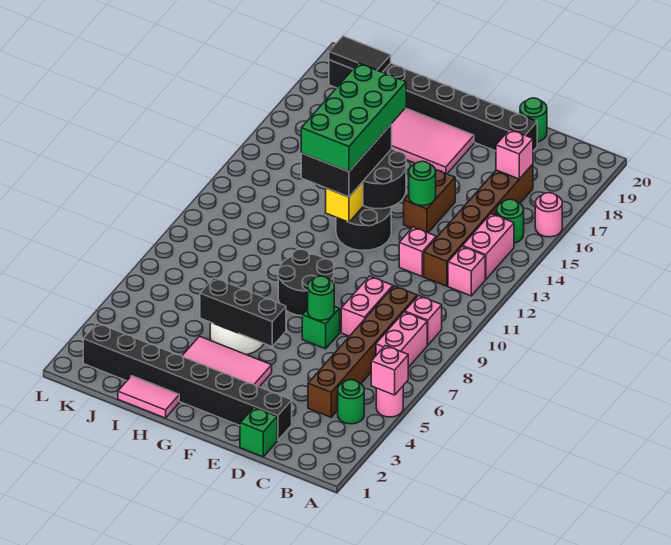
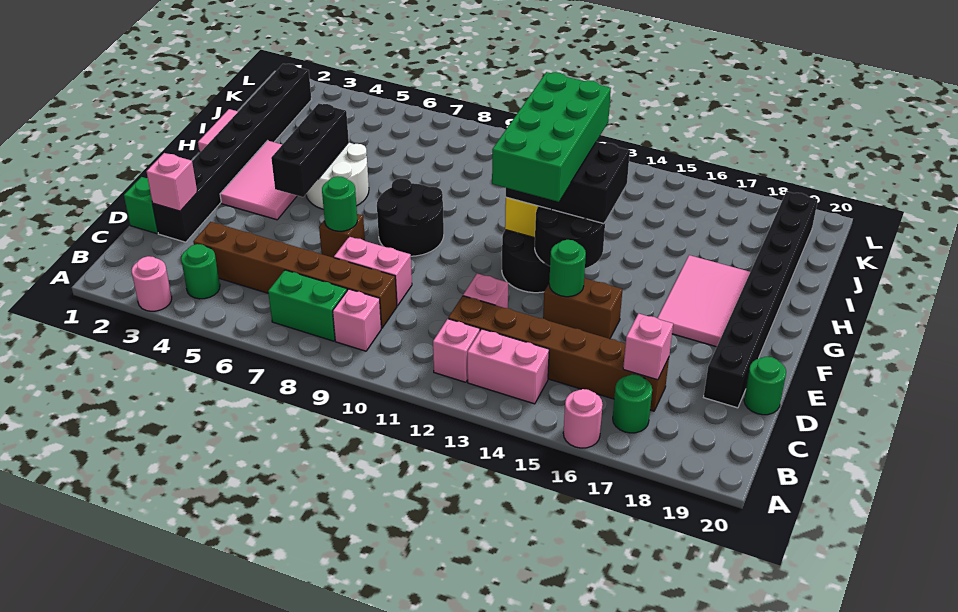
pink round brick A5 level 1 -> pink round brick A3 level 1
pink brick A5 level 2 -> pink brick D2 level 2
pink brick B7:B8 level 1 -> green brick B7:B8 level 1
green round brick B15 level 1 -> green round brick B17 level 1
green brick E7 level 1 -> brown brick E7 level 1
green brick G12:H15 level 4 -> green brick F12:I13 level 4
black tile J19:K19 level 2 -> none

